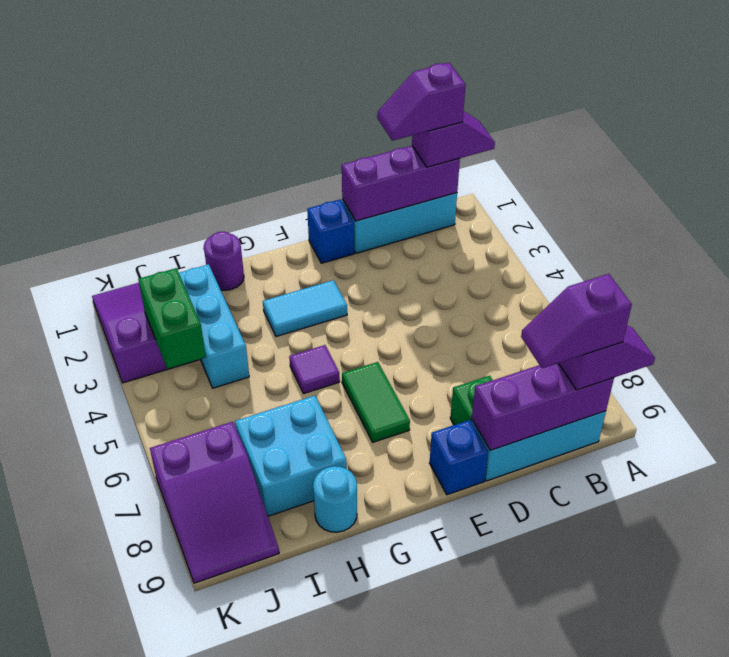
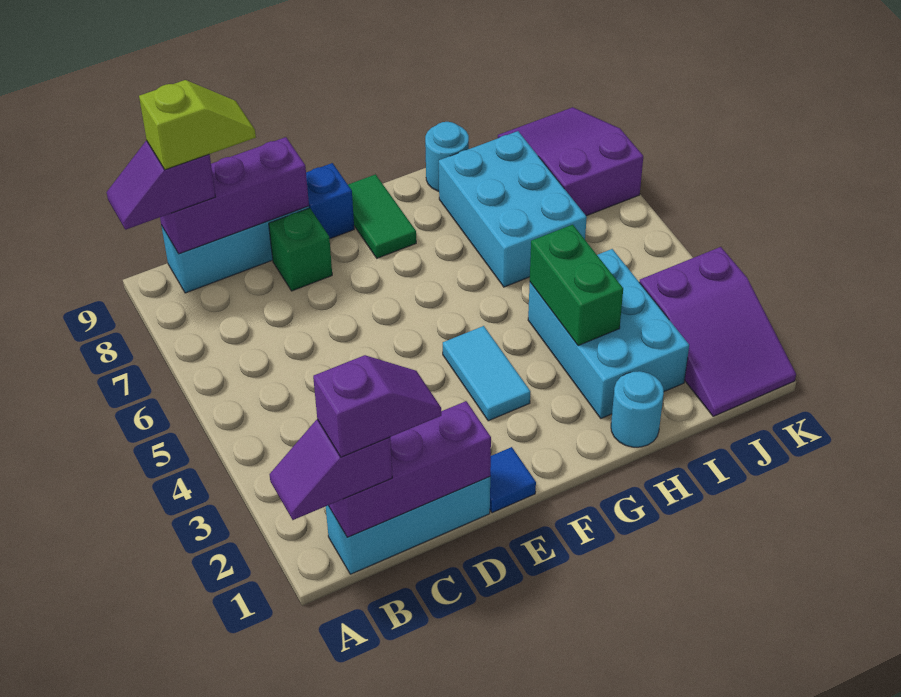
purple slope B9:C9 level 4 top B -> lime slope B9:C9 level 4 top B
blue brick E1 level 1 -> blue tile E1 level 1
cyan tile F3:G3 level 1 -> cyan tile F3:F4 level 1
green tile F6:F7 level 1 -> green tile F8:F9 level 1
purple tile G5 level 1 -> none
purple round brick H1 level 1 -> cyan round brick H1 level 1
cyan brick H7:I8 level 1 -> cyan brick H6:I8 level 1
cyan brick I2:I4 level 1 -> cyan brick H2:I4 level 1
green brick J3:J4 level 2 -> green brick H3:H4 level 2

